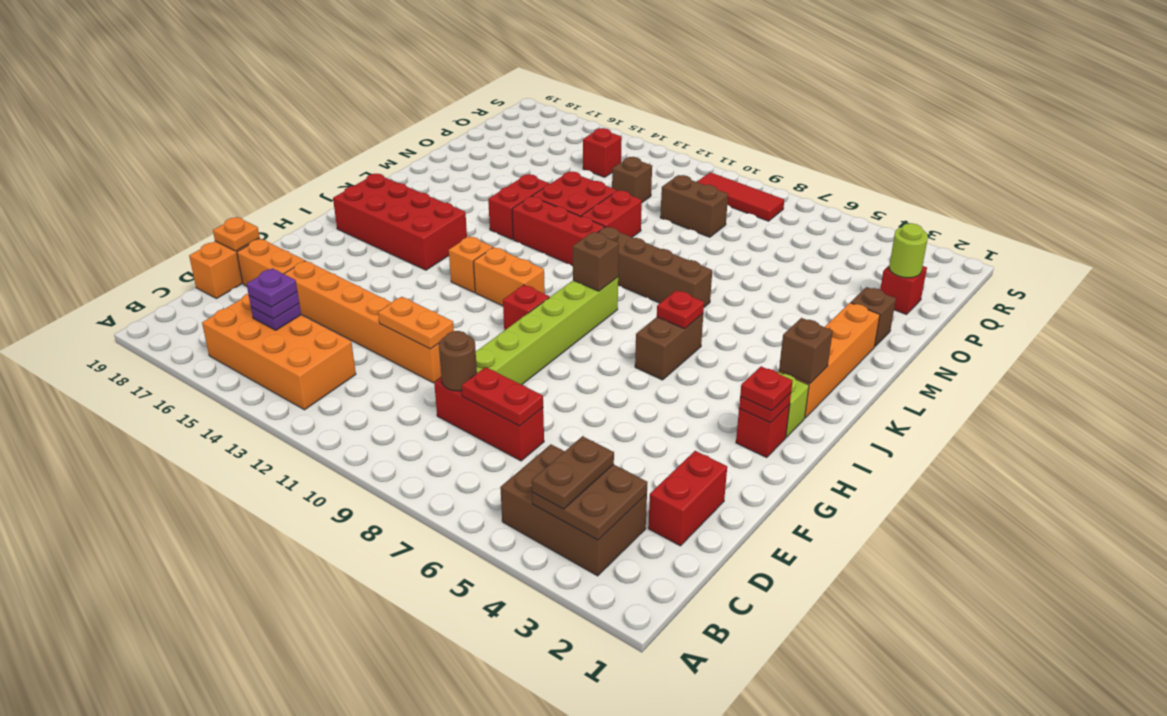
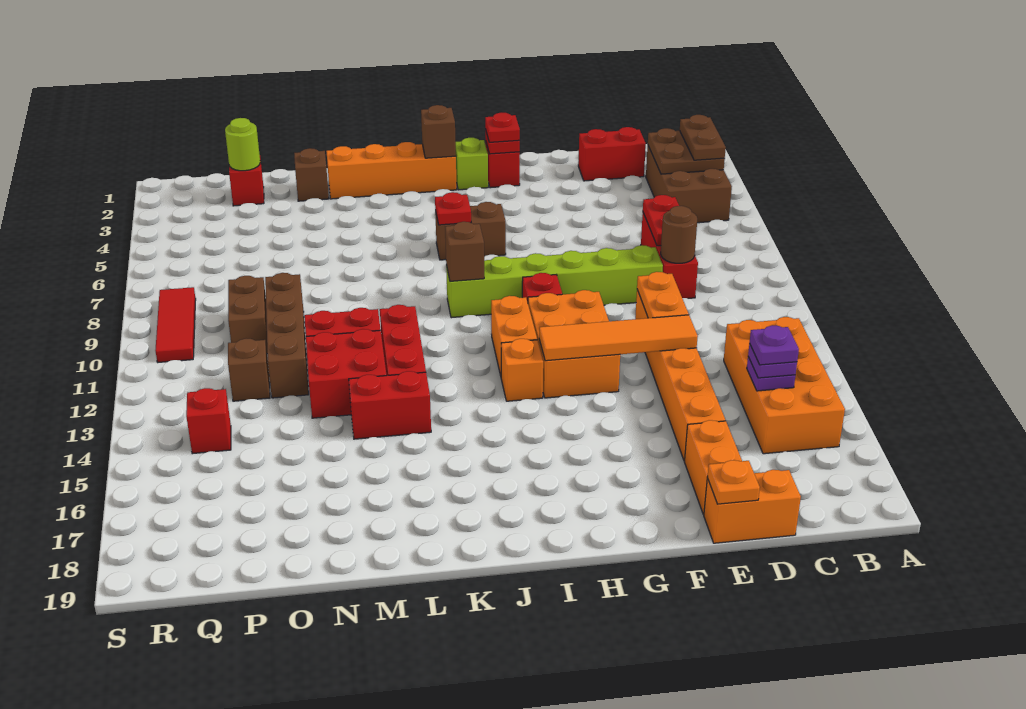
brown plate B4:C4 level 3 -> brown plate B3:B4 level 3
none -> orange tile E13:H13 level 2
none -> orange brick G11:H13 level 1
red brick I15:J18 level 1 -> none
brown brick L7:L10 level 1 -> brown brick O9:O12 level 1

